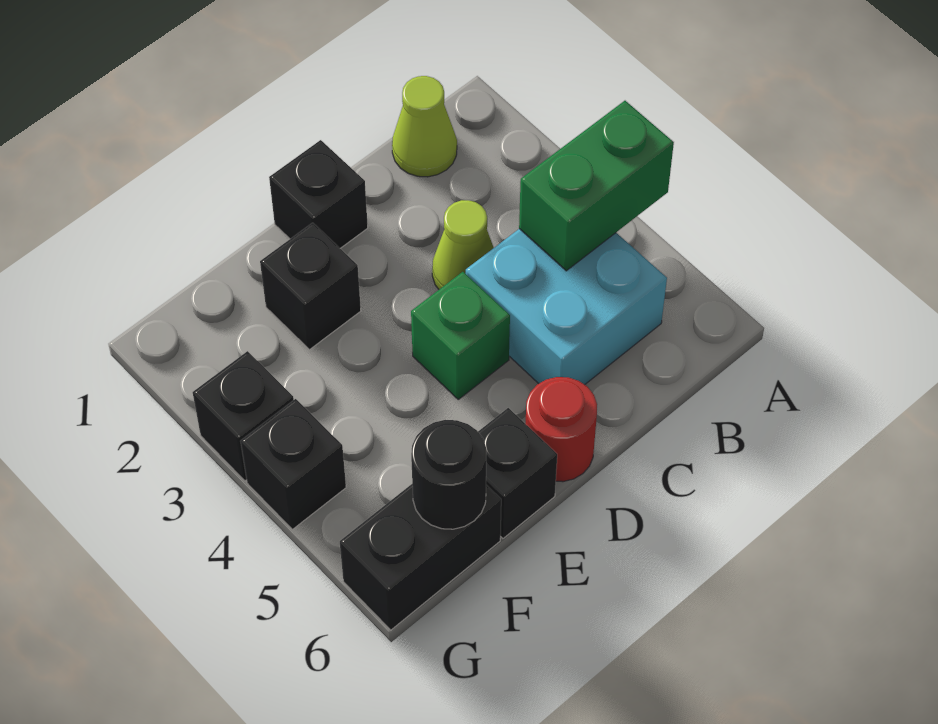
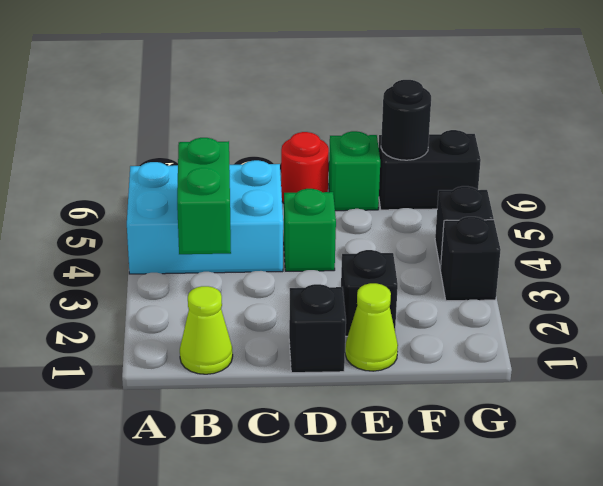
green brick A4:B4 level 2 -> green brick B3:B4 level 2
cyan brick B4:C5 level 1 -> cyan brick A4:C5 level 1
lime cone C3 level 1 -> lime cone E1 level 1
black brick E6 level 1 -> green brick E6 level 1

